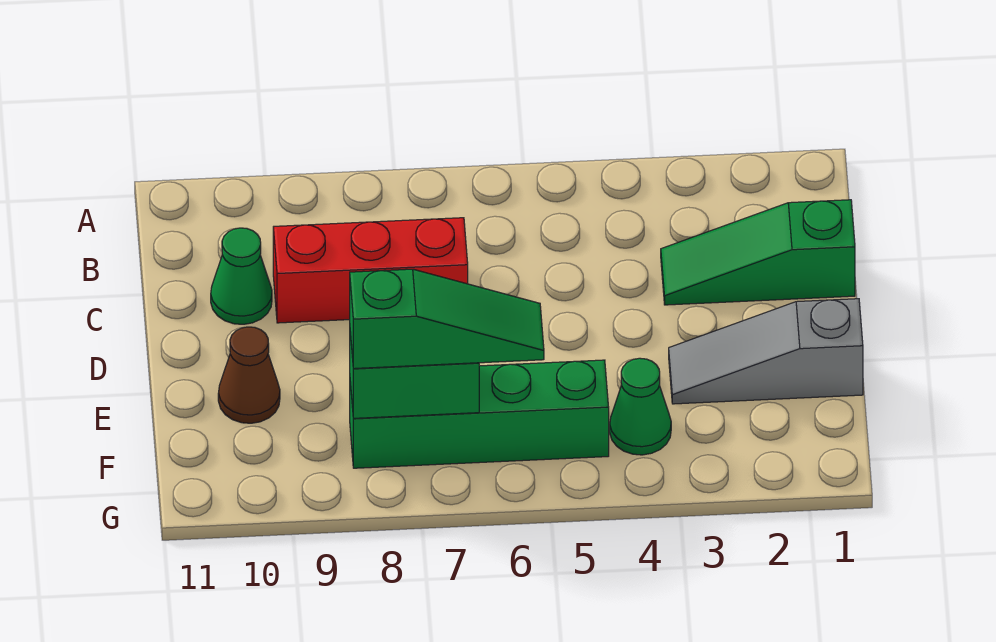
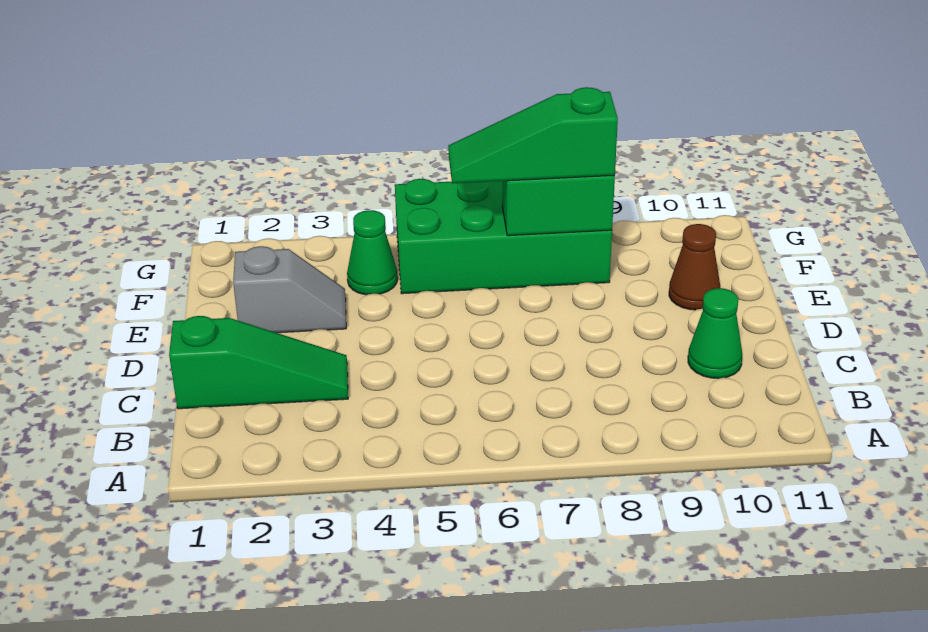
red brick C7:C9 level 1 -> none
grey slope E1:E3 level 1 top 1 -> grey slope E2:E3 level 1 top 2
green brick F5:F8 level 1 -> green brick F5:G8 level 1

